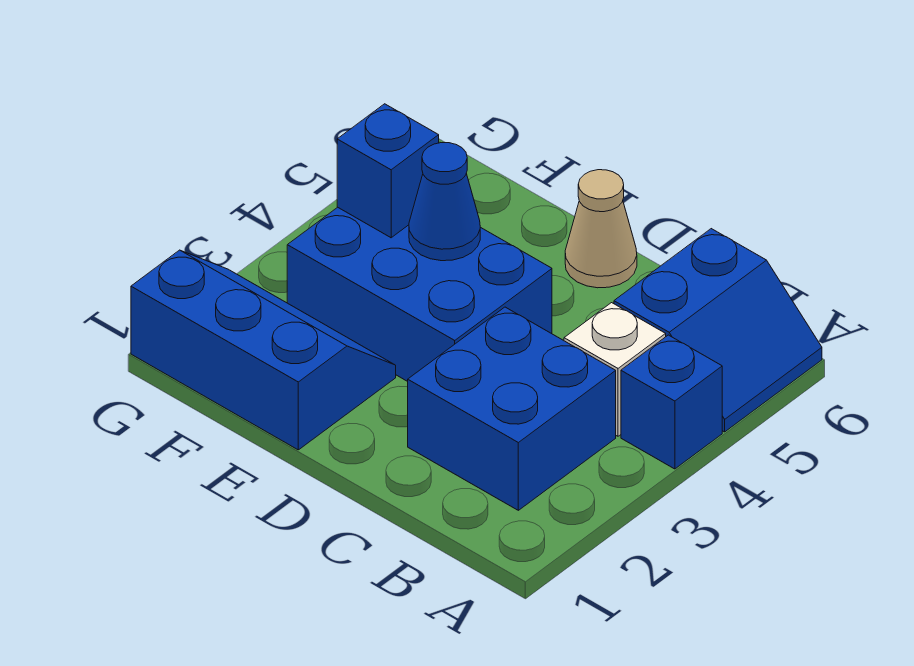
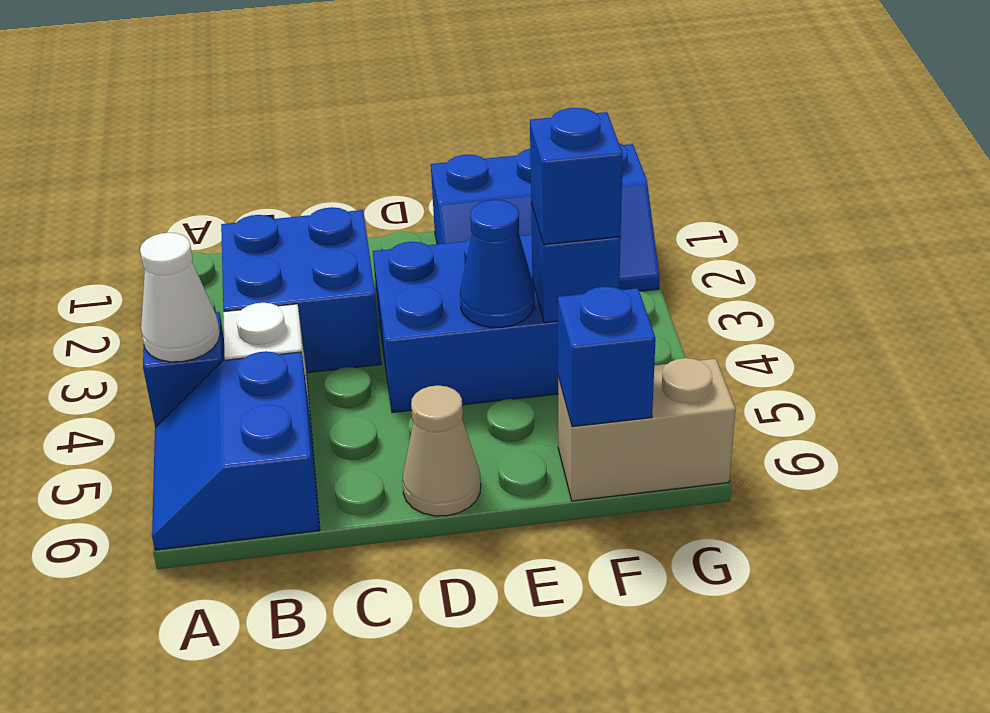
none -> white cone A4 level 2
none -> blue brick F4 level 3
none -> tan brick F6:G6 level 1
none -> blue brick F6 level 2

